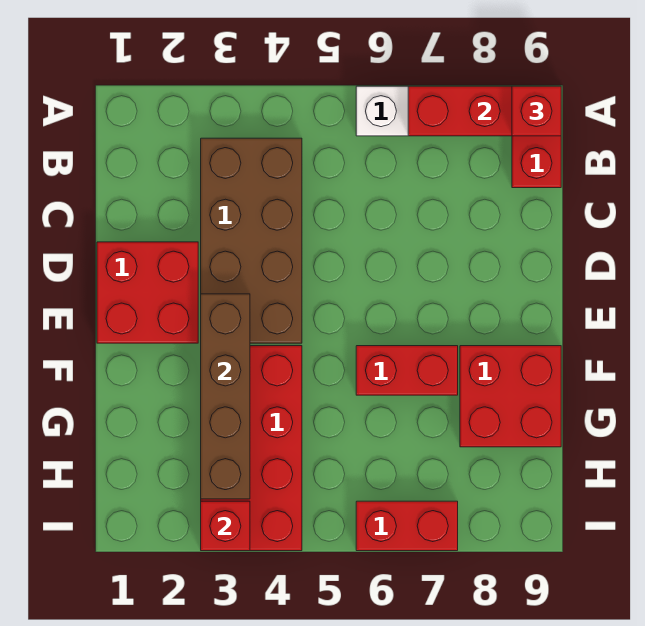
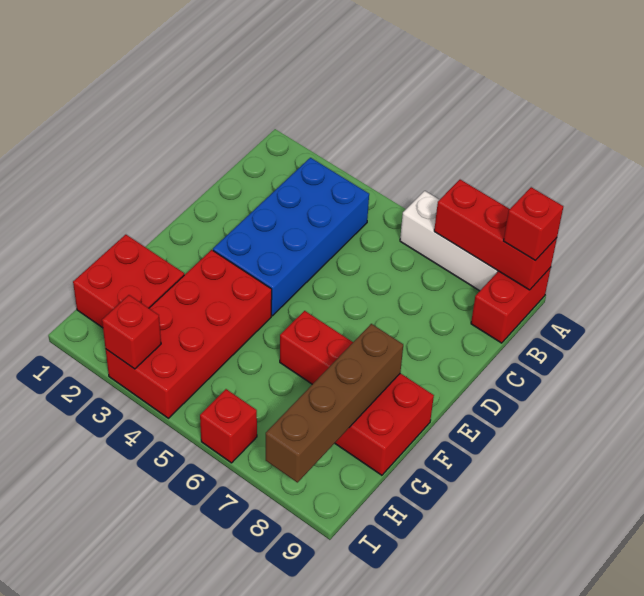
brown brick B3:E4 level 1 -> blue brick B3:E4 level 1
red brick D1:E2 level 1 -> red brick G1:H2 level 1
brown brick E3:H3 level 2 -> brown brick F8:I8 level 2
red brick I6:I7 level 1 -> red brick I6 level 1

